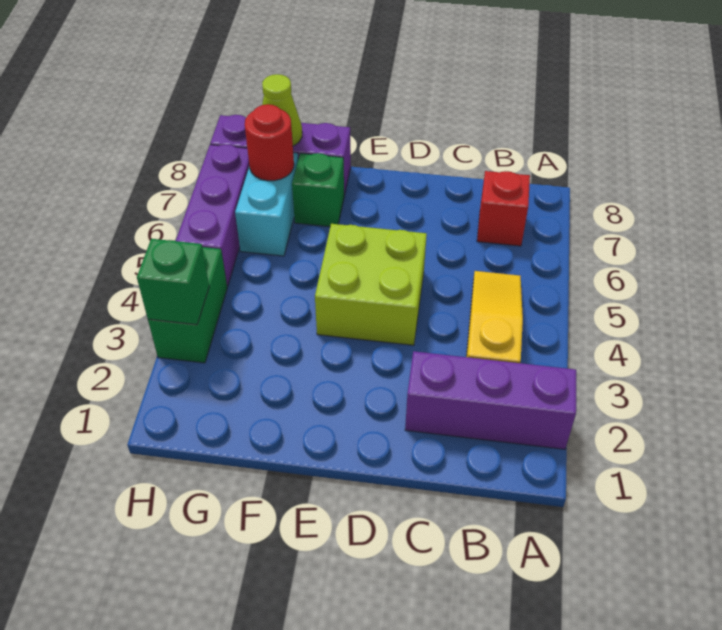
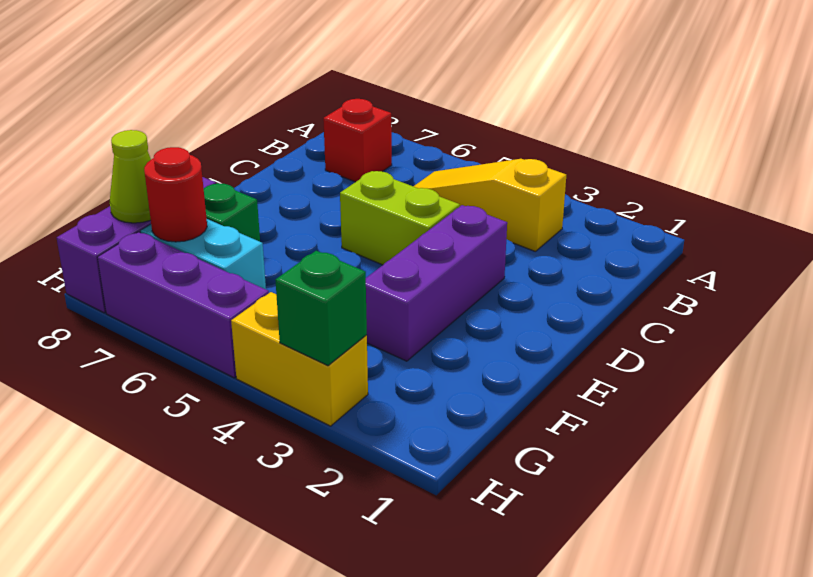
purple brick A2:C2 level 1 -> purple brick D3:F3 level 1
lime brick D4:E5 level 1 -> lime brick D4:D5 level 1
green brick H3:H4 level 1 -> yellow brick H3:H4 level 1

